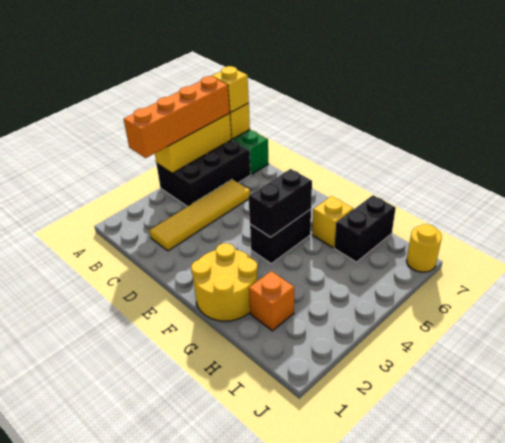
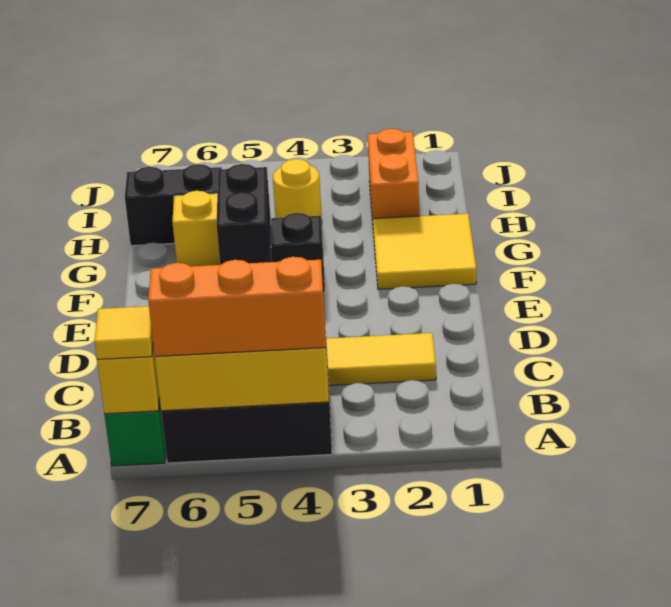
orange brick A3:A6 level 3 -> orange brick A4:A6 level 3
yellow brick A7 level 3 -> yellow tile A7 level 3
yellow round brick F1:G2 level 1 -> yellow tile F1:G2 level 1
black brick F4:F5 level 2 -> black brick E5:F5 level 2
orange brick H2 level 1 -> orange brick H2:I2 level 1
yellow round brick J7 level 1 -> yellow round brick H4 level 1

